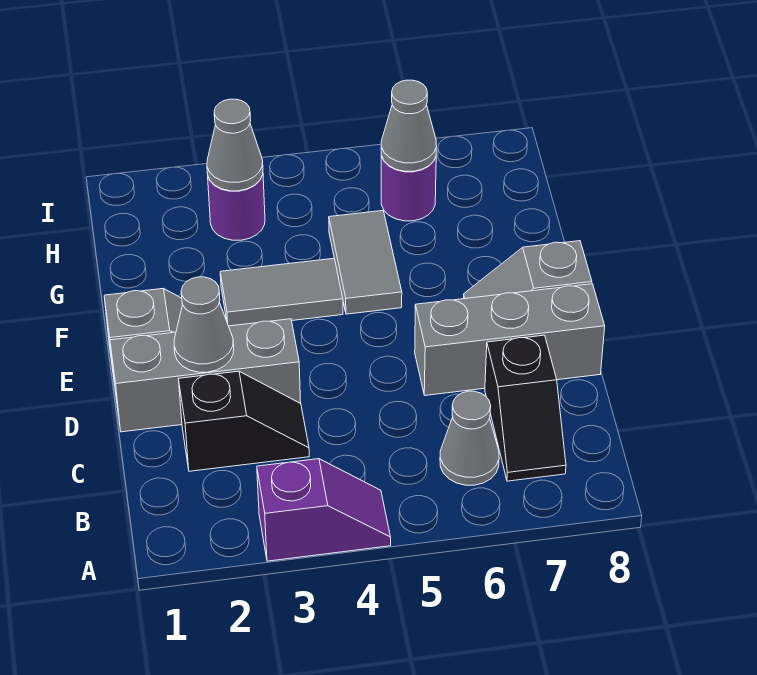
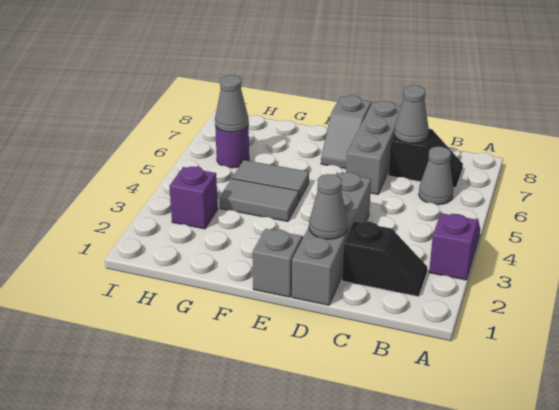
black slope C2:C3 level 1 top 2 -> black slope B2:C2 level 1 top C
grey brick D1:D3 level 1 -> grey brick D1:D4 level 1
grey tile F3:F4 level 1 -> grey tile F4:G4 level 1
purple round brick H3 level 1 -> purple brick H3 level 1
grey cone H3 level 2 -> grey cone C7 level 2

